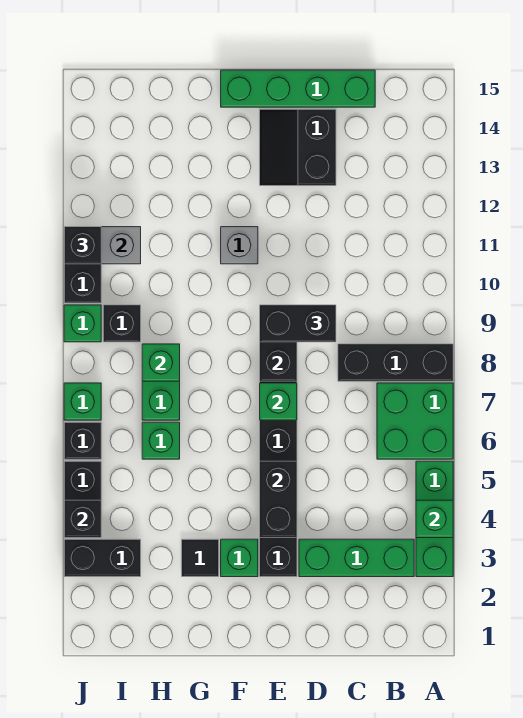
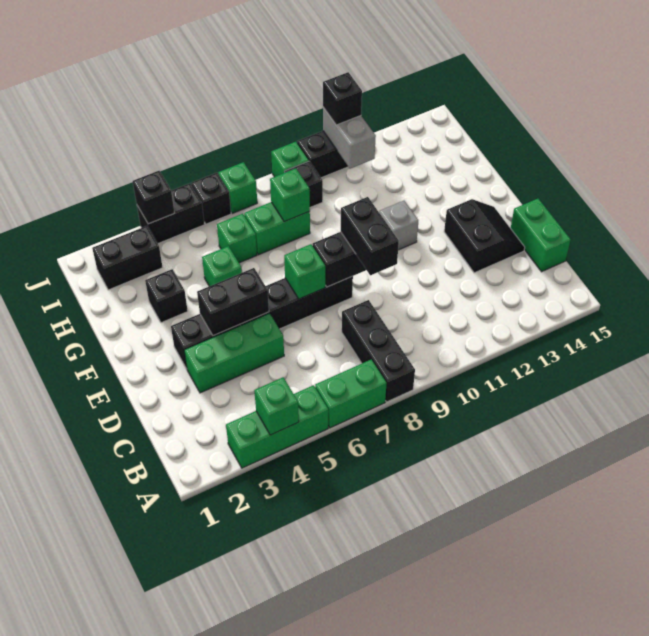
green brick A6:B7 level 1 -> green brick A6:A7 level 1
green brick B3:D3 level 1 -> green brick D3:D5 level 1
green brick C15:F15 level 1 -> green brick C15:D15 level 1
black slope D13:E14 level 1 top D -> black slope D13:E14 level 1 top 13
green brick F3 level 1 -> green brick G5 level 1
black tile G3 level 1 -> black brick G3 level 1
black brick I3:J3 level 1 -> black brick I2:I3 level 1

